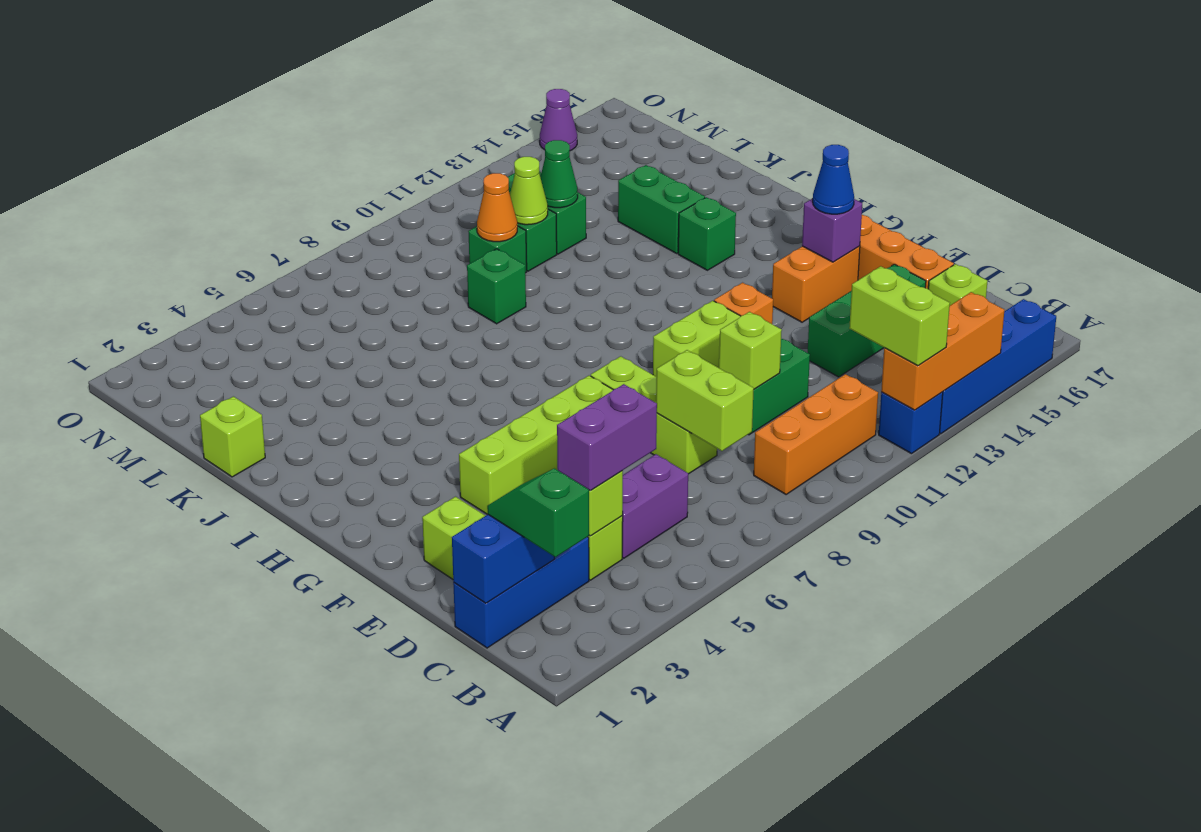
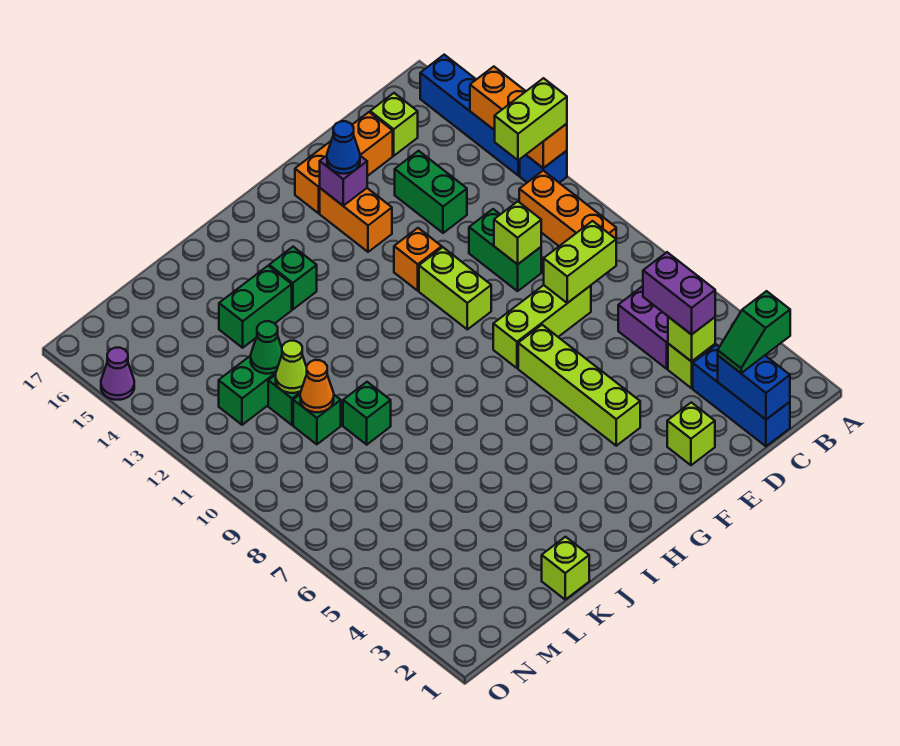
green brick D13:D15 level 1 -> green brick D13:D14 level 1

